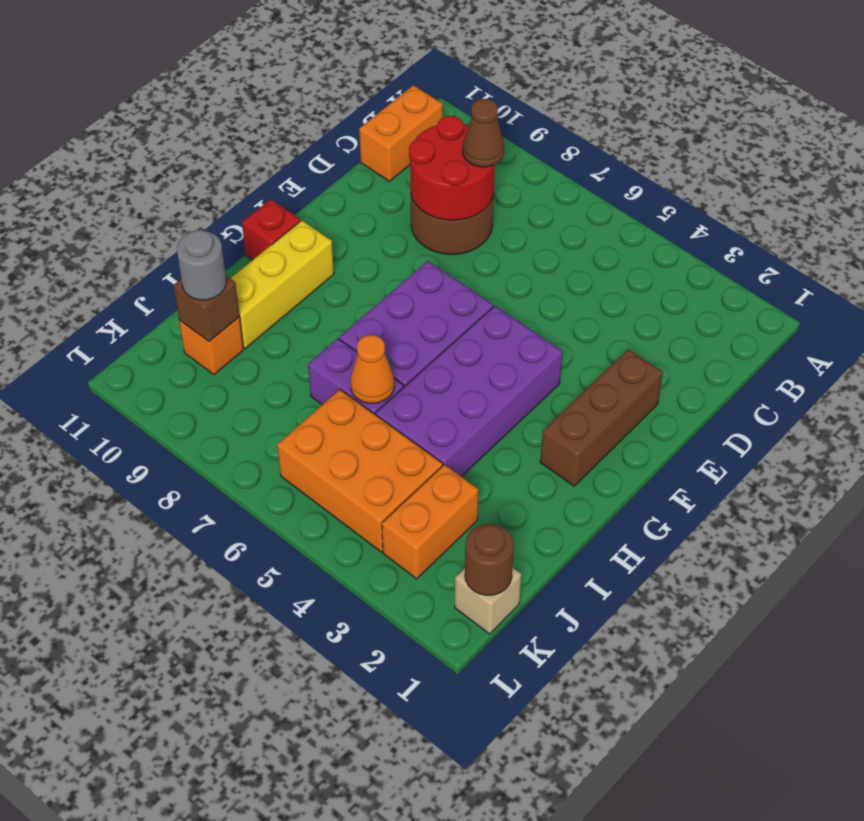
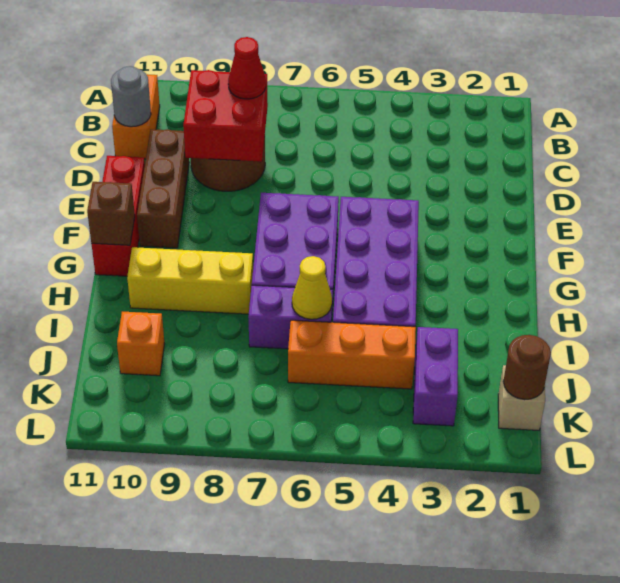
red round brick C8:D9 level 2 -> red brick C8:D9 level 2
brown cone C8 level 3 -> red cone C8 level 3
brown brick E2:G2 level 1 -> brown brick D10:F10 level 1
yellow brick G10:I10 level 1 -> yellow brick H8:H10 level 1
red brick G11 level 1 -> red brick E11:G11 level 1
orange cone I6 level 2 -> yellow cone I6 level 2
orange brick J3:K3 level 1 -> purple brick J3:K3 level 1
orange brick J4:K6 level 1 -> orange brick J4:J6 level 1
brown brick J10 level 2 -> brown brick G11 level 2
grey round brick J10 level 3 -> grey round brick C11 level 2

